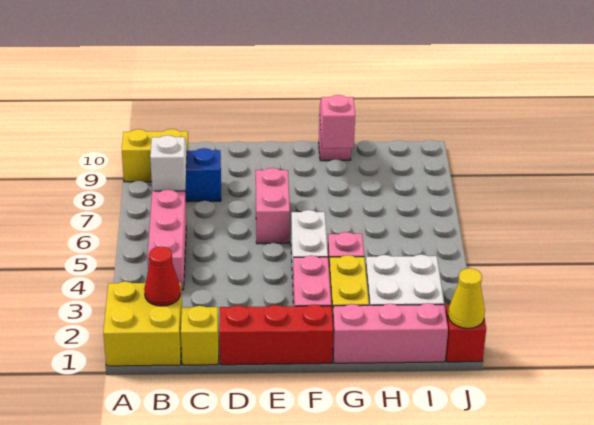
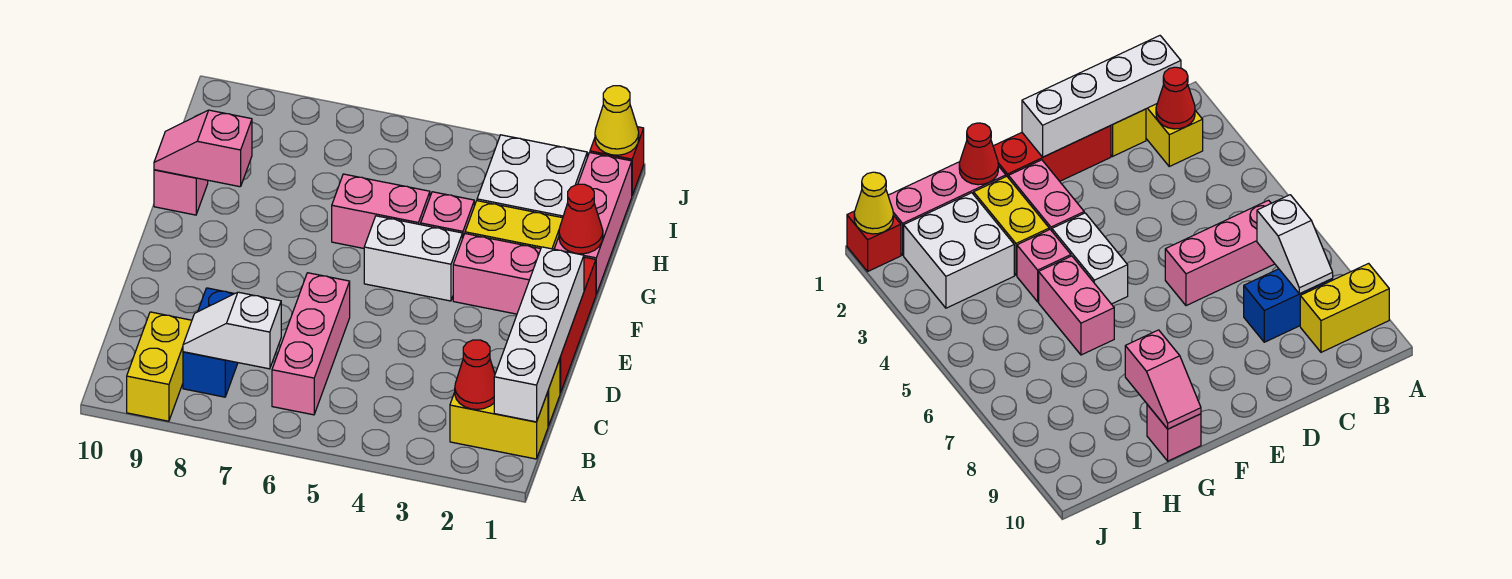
yellow brick A1:B2 level 1 -> yellow brick B1:B2 level 1
none -> white brick B1:E1 level 2
pink brick B4:B6 level 1 -> pink brick B6:D6 level 1
pink brick E6:E7 level 1 -> pink brick G5:G6 level 1
none -> red cone G1 level 2

